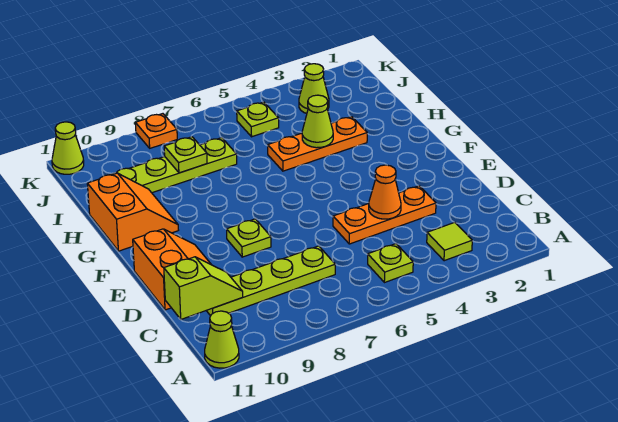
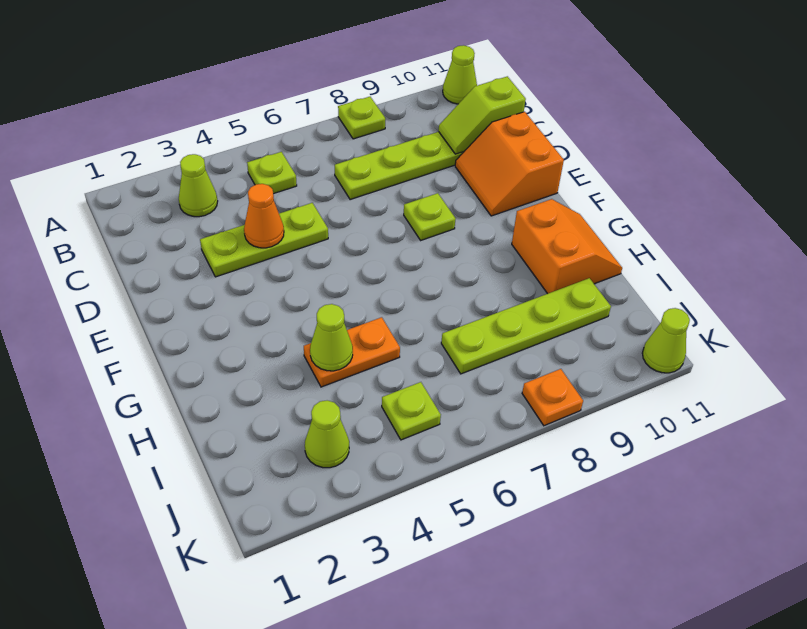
lime tile B3 level 1 -> lime cone B3 level 1
orange plate D3:D5 level 1 -> lime plate D3:D5 level 1
orange slope G10:H11 level 1 top 11 -> orange slope G10:H11 level 1 top 10
orange plate H3:H5 level 1 -> orange plate H4:H5 level 1
lime plate I8 level 2 -> lime plate A8 level 1

